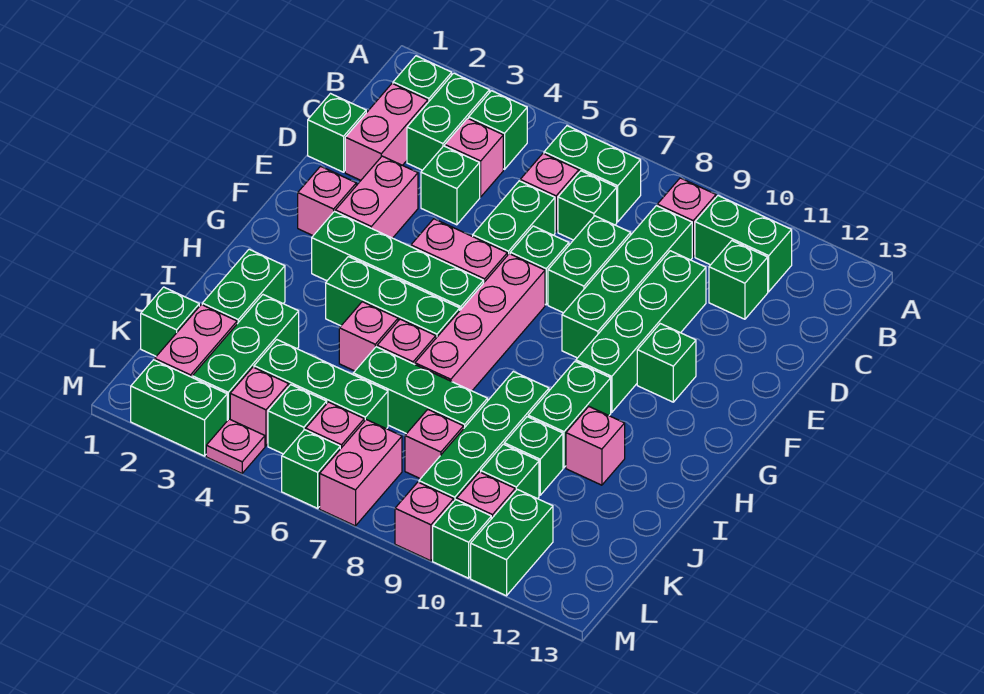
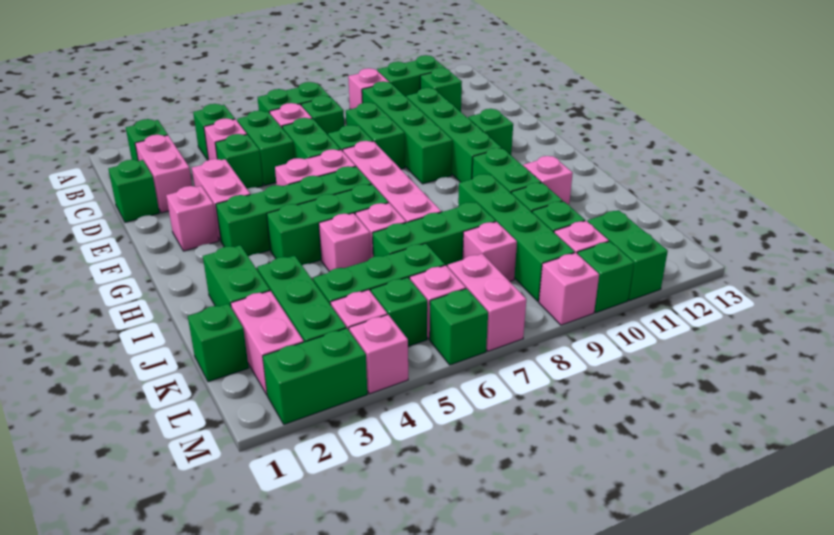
green brick B3:C3 level 1 -> green brick C5:D5 level 1
pink plate M4 level 1 -> pink brick M4 level 1

